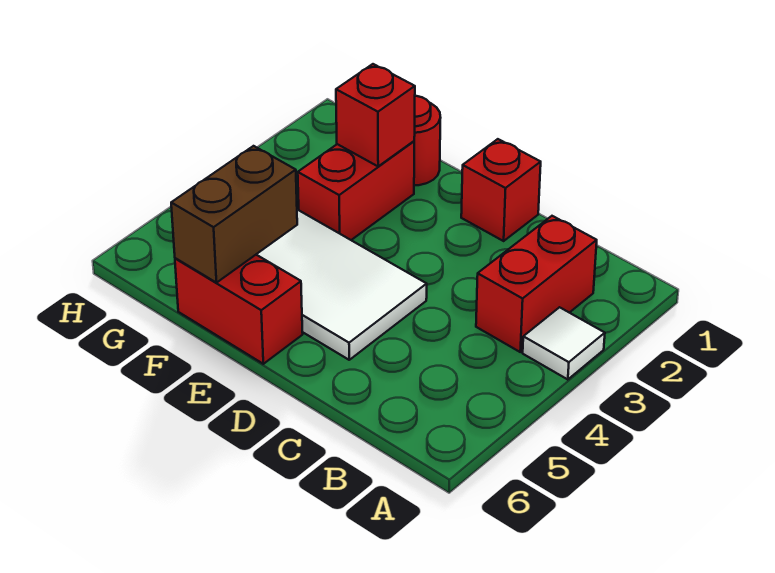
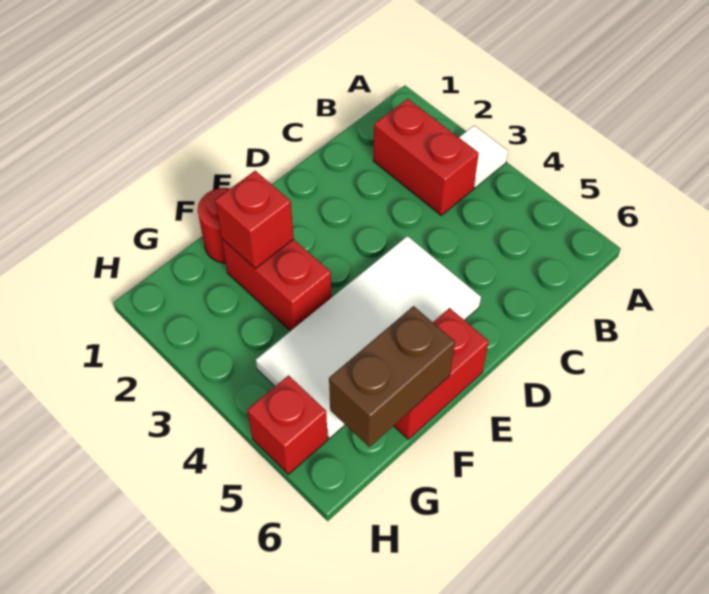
red brick D1 level 1 -> red brick H5 level 1
brown brick F5:F6 level 2 -> brown brick F6:G6 level 2

